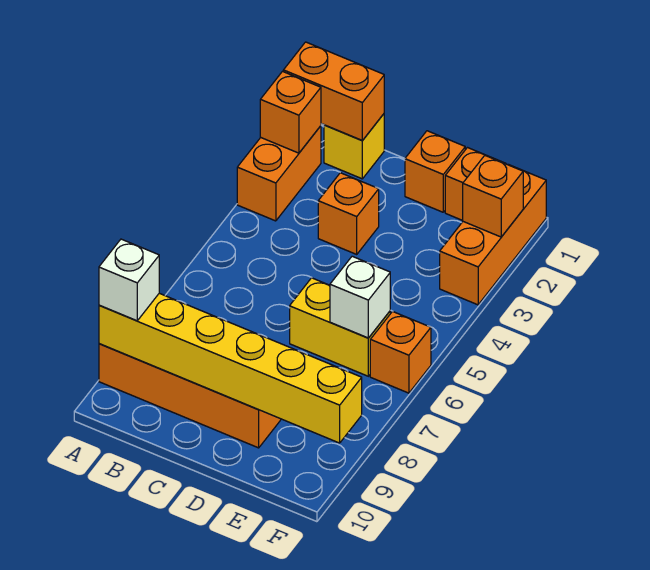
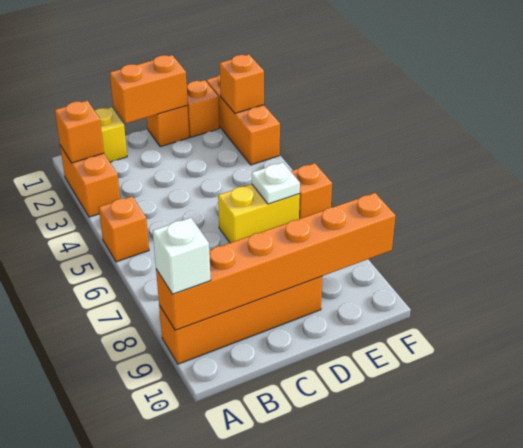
orange brick A1:B1 level 2 -> orange brick C1:D1 level 2
yellow brick A9:F9 level 2 -> orange brick A9:F9 level 2
orange brick C3 level 1 -> orange brick A5 level 1
white brick E6 level 2 -> white plate E6 level 2

